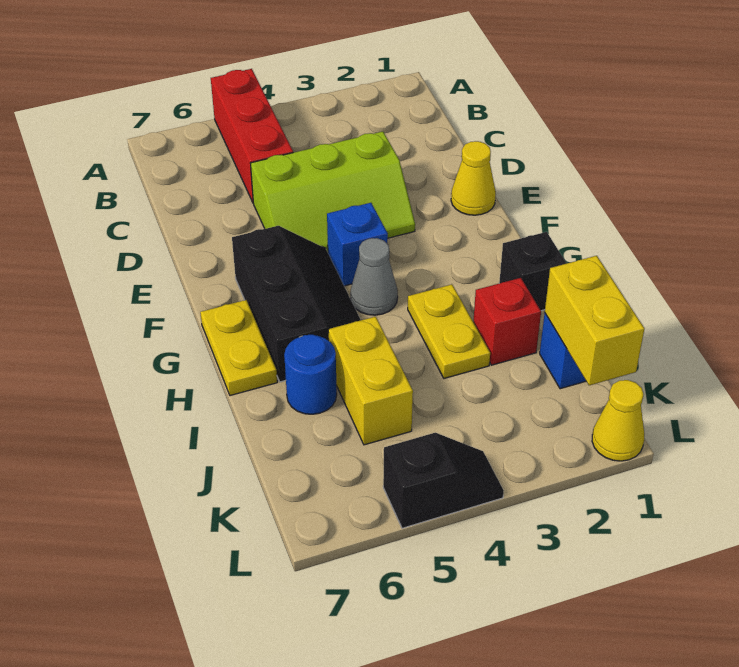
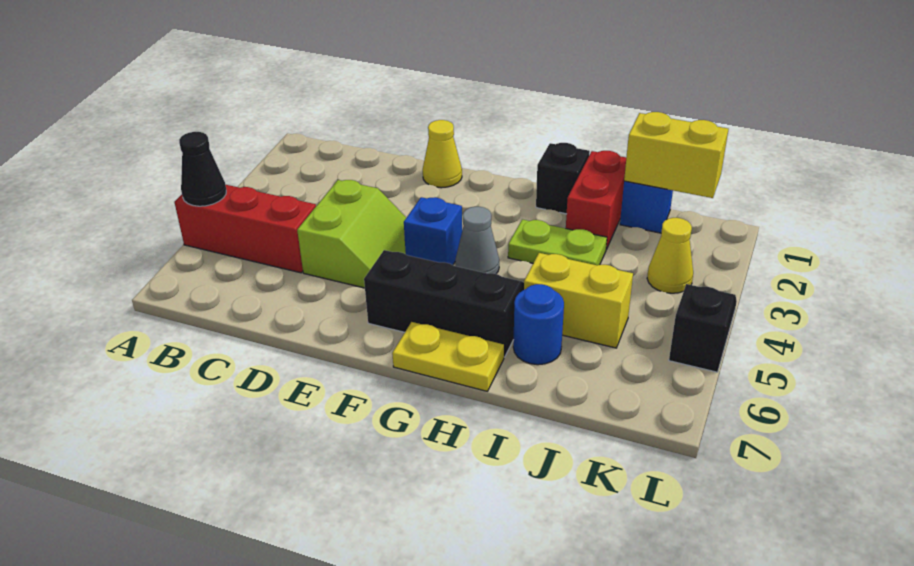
none -> black cone A5 level 2
lime slope D3:E5 level 1 top D -> lime slope D4:E5 level 1 top D
yellow plate H3:I3 level 1 -> lime plate H3:I3 level 1
red brick I2 level 1 -> red brick I1:I2 level 1
yellow cone L1 level 1 -> yellow cone K3 level 1

